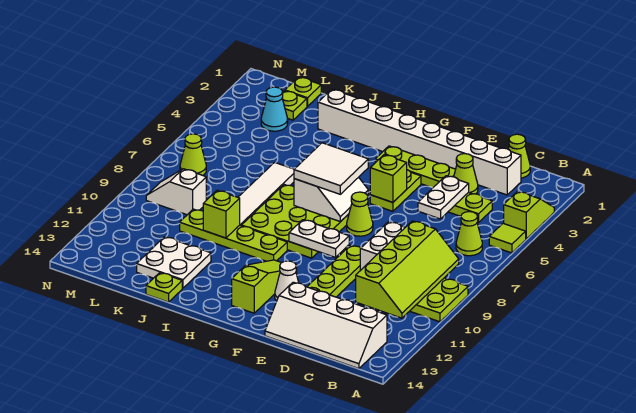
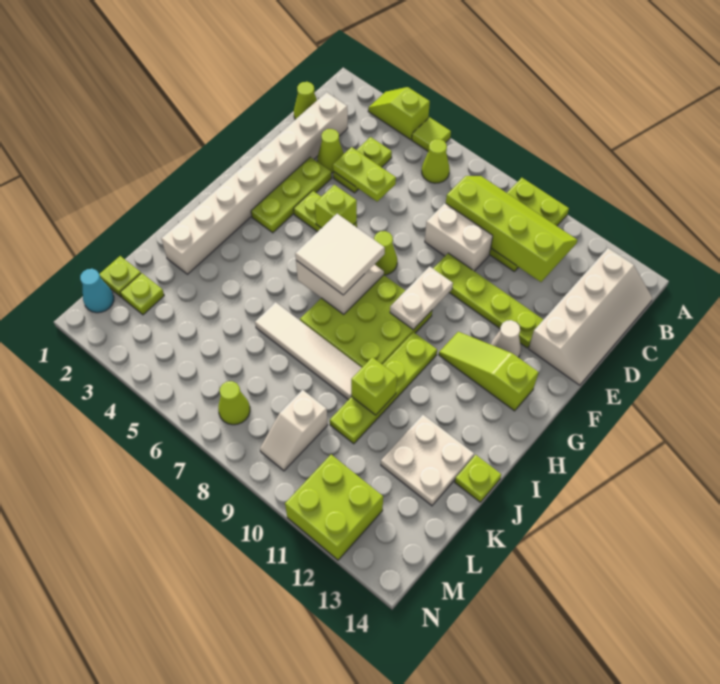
white plate D4:D5 level 2 -> lime plate D4:D5 level 2
cyan cone L3 level 1 -> cyan cone M1 level 1
none -> lime brick M11:N12 level 1

